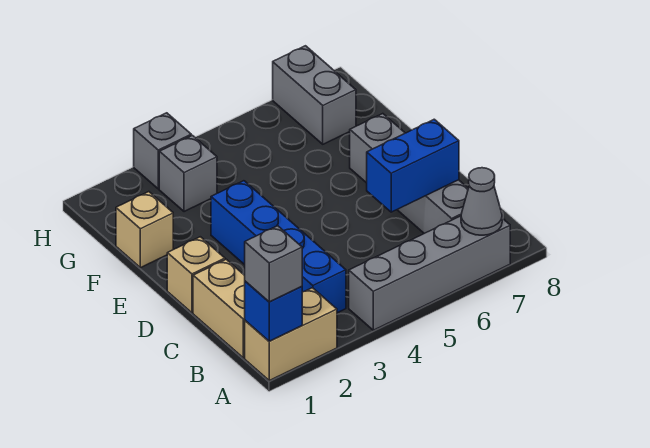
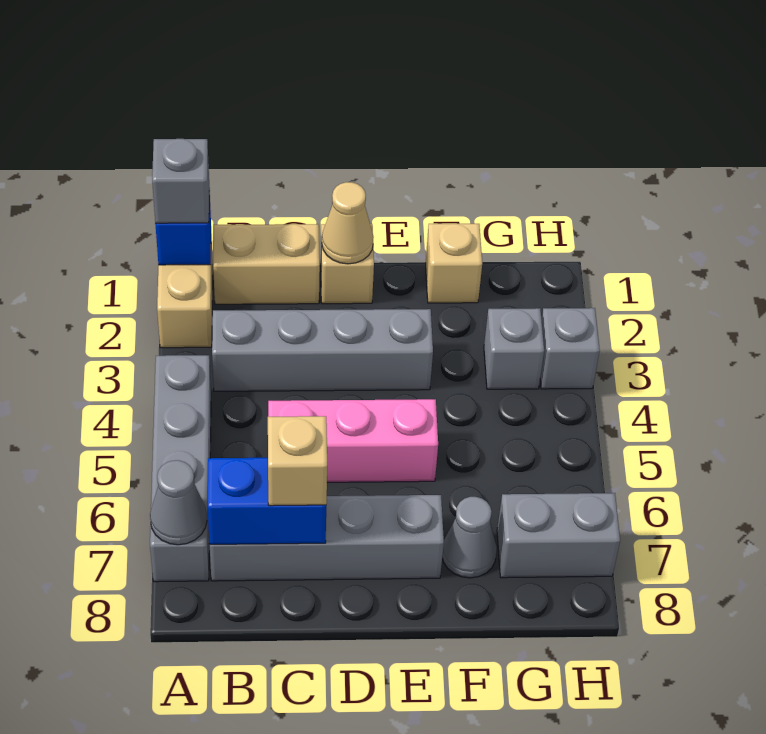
blue brick B3:E3 level 1 -> grey brick B3:E3 level 1
none -> pink brick C5:E5 level 1
blue brick C6:C7 level 2 -> blue brick B7:C7 level 2
none -> tan brick C7 level 3
none -> tan cone D1 level 2
none -> grey cone F7 level 1

